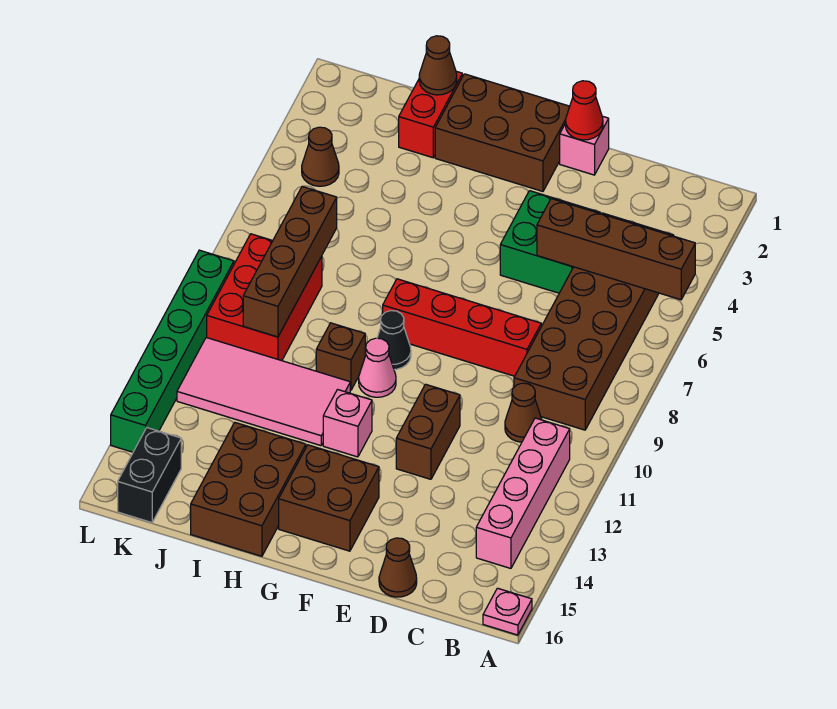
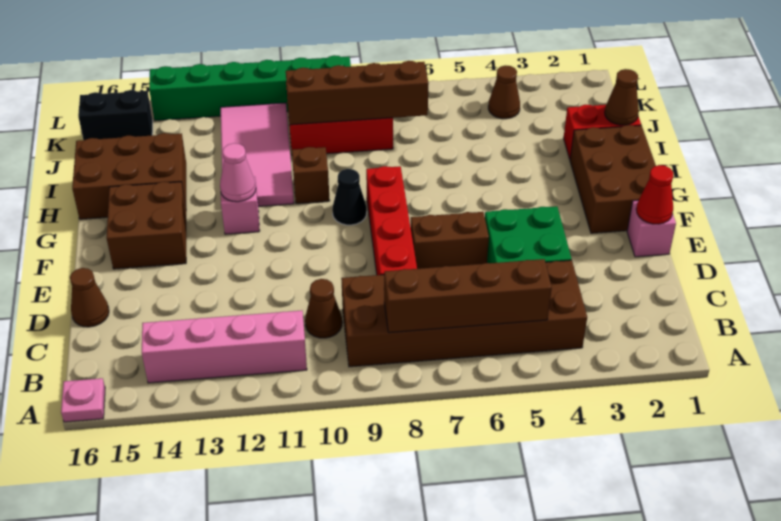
brown brick A5:D5 level 2 -> brown brick B5:B8 level 2
brown brick E11:E12 level 1 -> brown brick E6:E7 level 1
pink cone G10 level 1 -> pink cone G12 level 2

